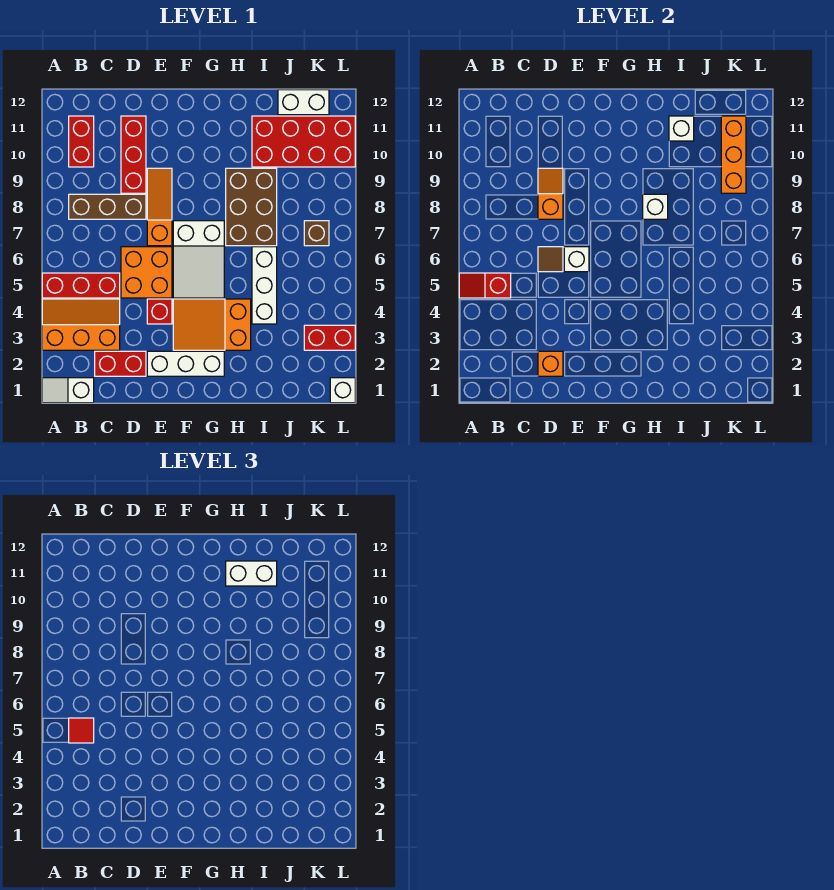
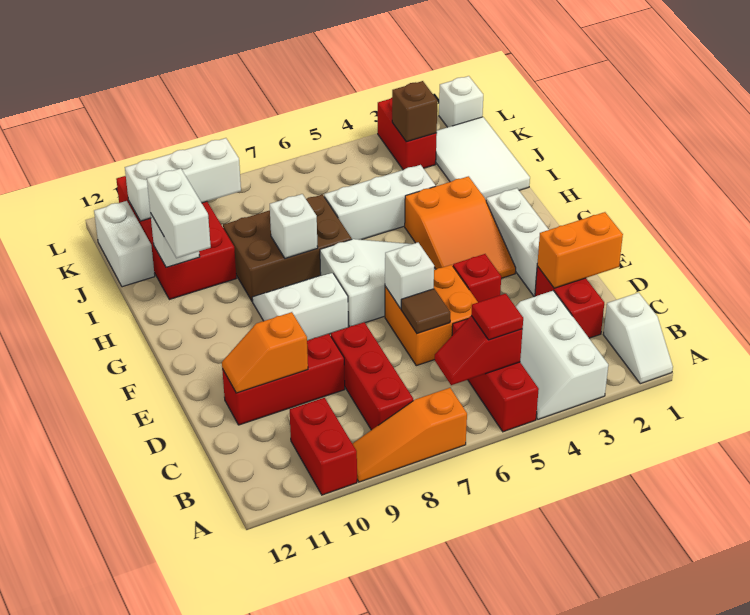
orange slope A3:C4 level 1 top 3 -> white slope A3:C4 level 1 top 3
red slope A5:B5 level 2 top B -> red slope B5:B6 level 2 top 5
brown brick B8:D8 level 1 -> red brick B8:D8 level 1
red brick B10:B11 level 1 -> red brick A10:B10 level 1
orange brick D2 level 2 -> orange brick D1:D2 level 2
orange slope D8:D9 level 2 top 8 -> orange slope D10:D11 level 2 top 10
orange slope E7:E9 level 1 top 7 -> orange slope A7:A9 level 1 top 7
none -> white slope F8:G9 level 1 top F
none -> white tile I1:K2 level 1
brown brick K7 level 1 -> brown brick K3 level 2
orange brick K9:K11 level 2 -> white brick K9:K11 level 2

